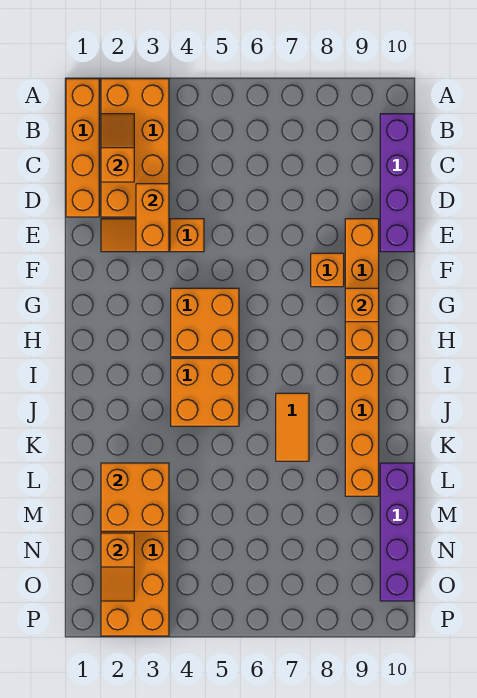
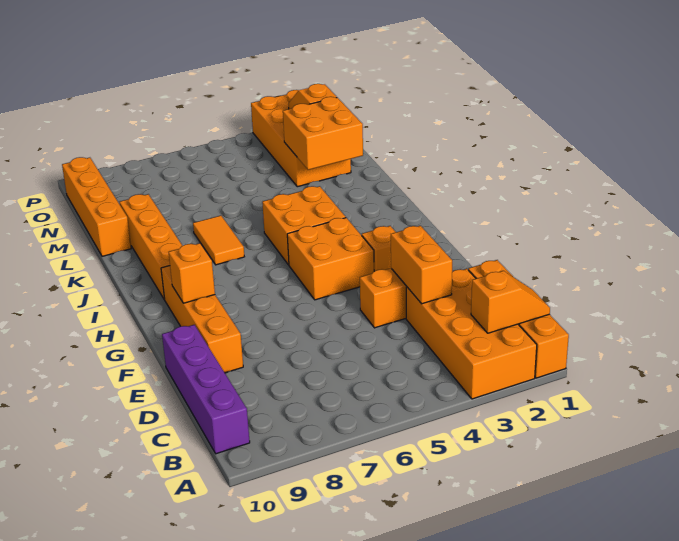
orange slope B2:C2 level 2 top C -> orange slope B1:B2 level 2 top 2
orange brick F8 level 1 -> orange brick G3 level 1
purple brick L10:O10 level 1 -> orange brick L10:O10 level 1

